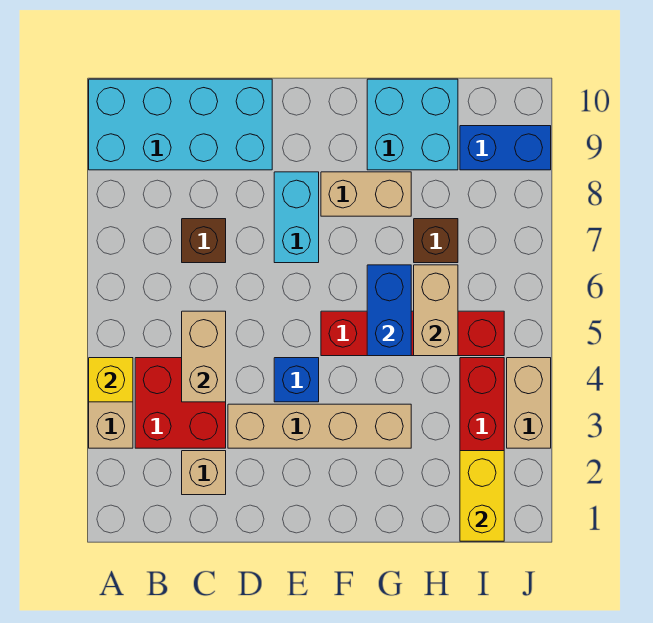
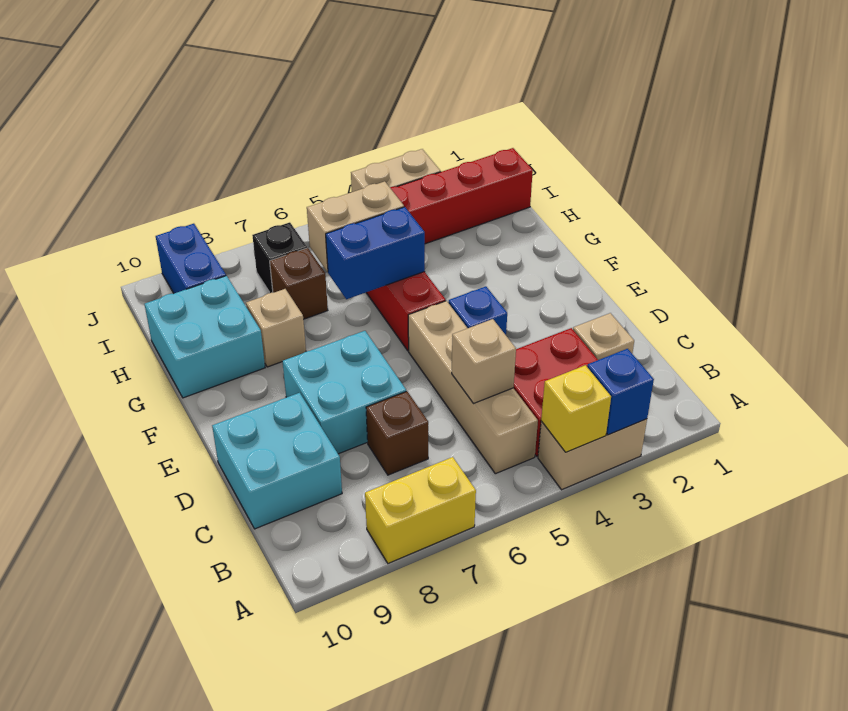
none -> blue brick A3 level 2
cyan brick A9:D10 level 1 -> cyan brick C9:D10 level 1
tan brick C4:C5 level 2 -> tan brick C5 level 2
tan brick D3:G3 level 1 -> tan brick B5:E5 level 1
cyan brick E7:E8 level 1 -> cyan brick D7:E8 level 1
tan brick F8:G8 level 1 -> tan brick G8 level 1
yellow brick I1:I2 level 2 -> yellow brick A7:A8 level 1
none -> black brick I7 level 1

